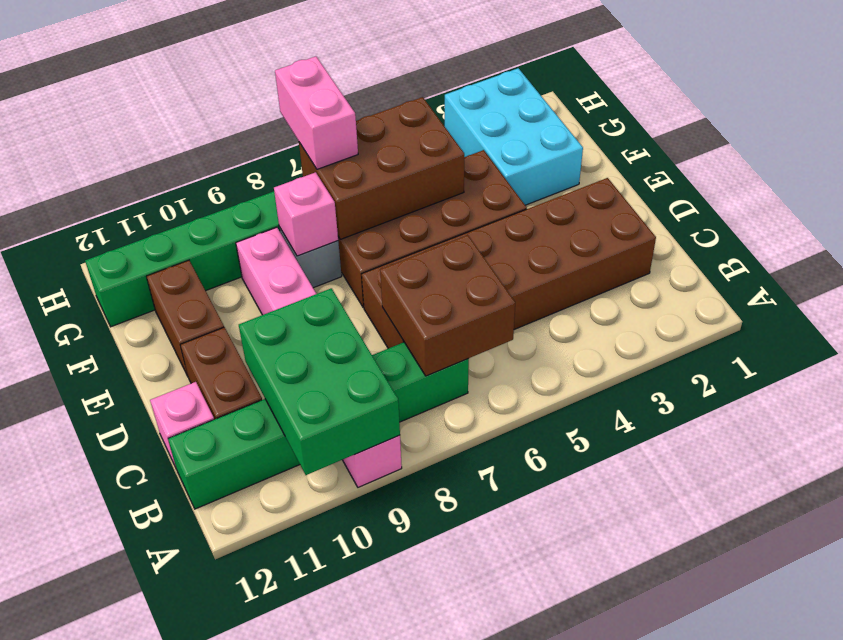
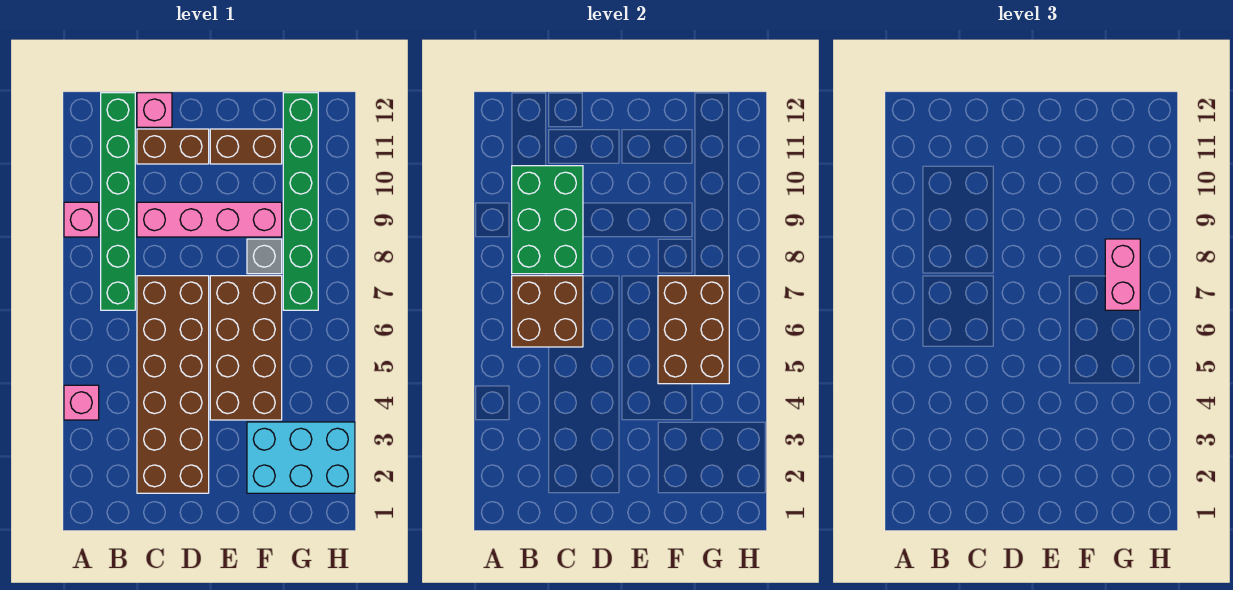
green brick A9:C10 level 2 -> green brick B8:C10 level 2
pink brick F8 level 2 -> pink brick A4 level 1
pink brick G7:H7 level 3 -> pink brick G7:G8 level 3

